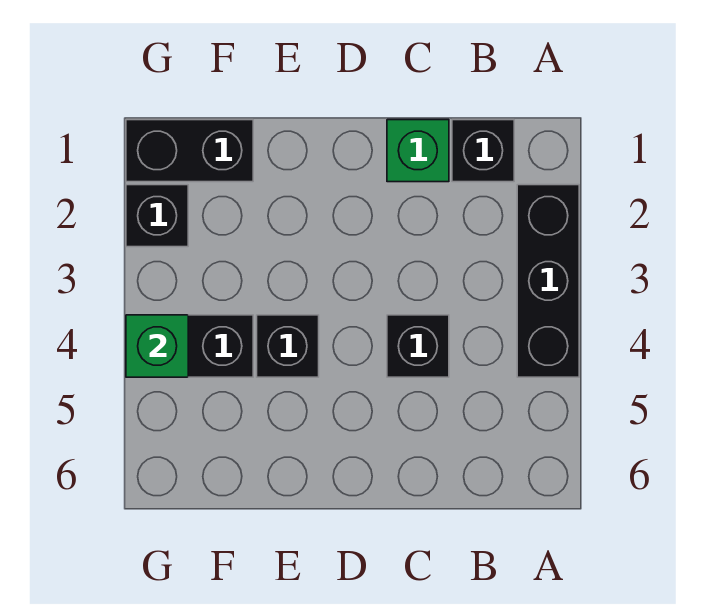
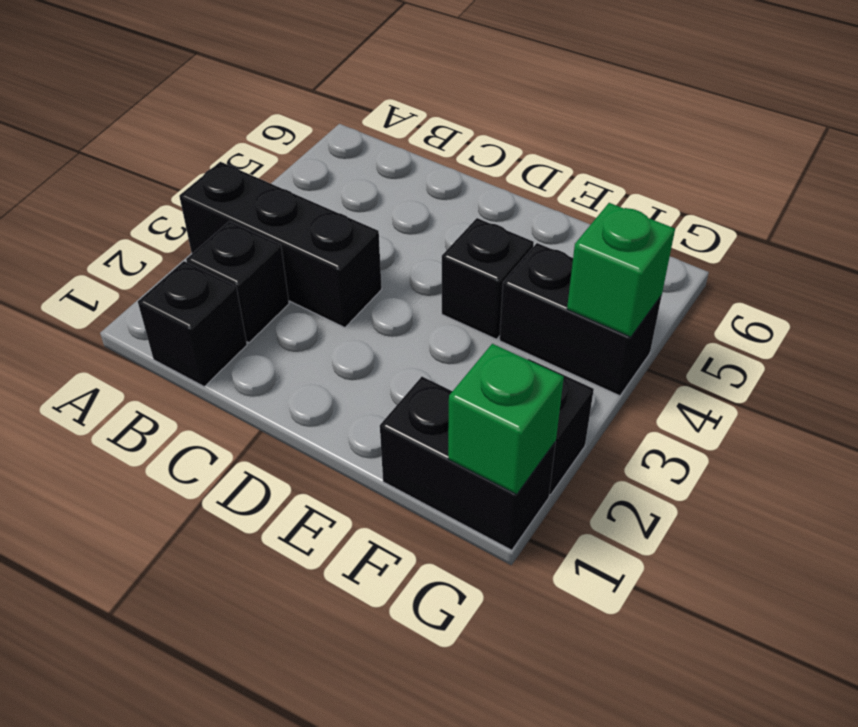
black brick A2:A4 level 1 -> black brick A3:C3 level 1
green brick C1 level 1 -> green brick G1 level 2
black brick C4 level 1 -> black brick B2 level 1

